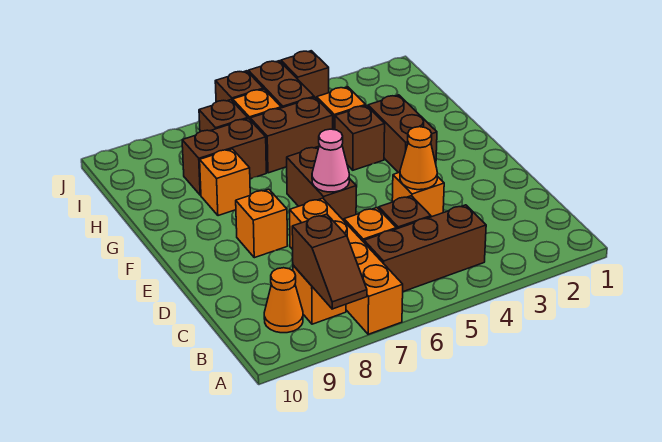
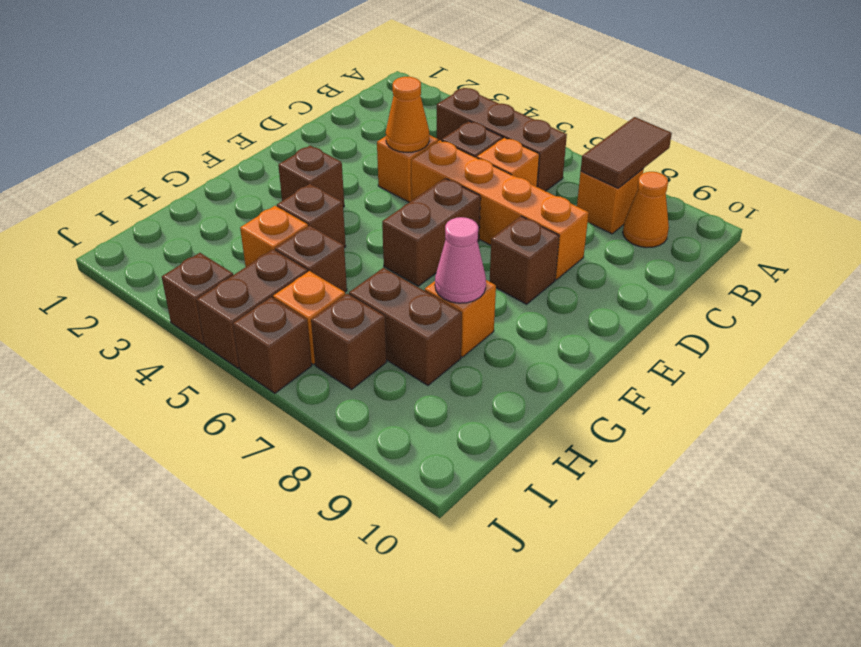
orange brick A7:D7 level 1 -> orange brick D5:D8 level 1
brown slope A8:B8 level 2 top B -> brown tile A8:B8 level 2
pink cone E6 level 2 -> pink cone G8 level 2
orange brick E8 level 1 -> brown brick E8 level 1
brown brick F3:G3 level 1 -> brown brick F3 level 1
brown brick H5:H6 level 1 -> brown brick H5 level 1

